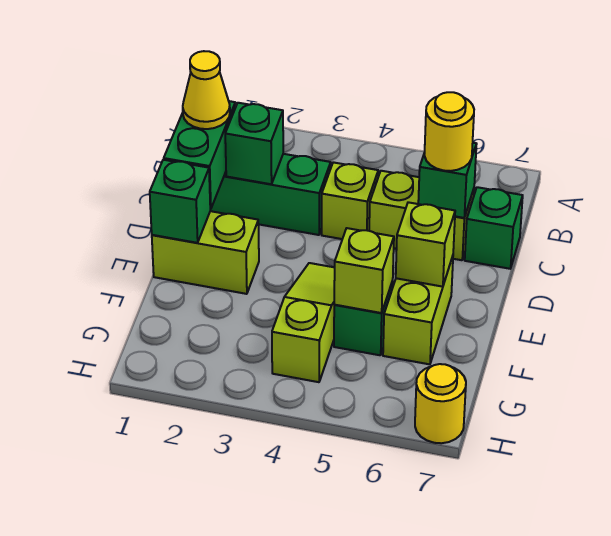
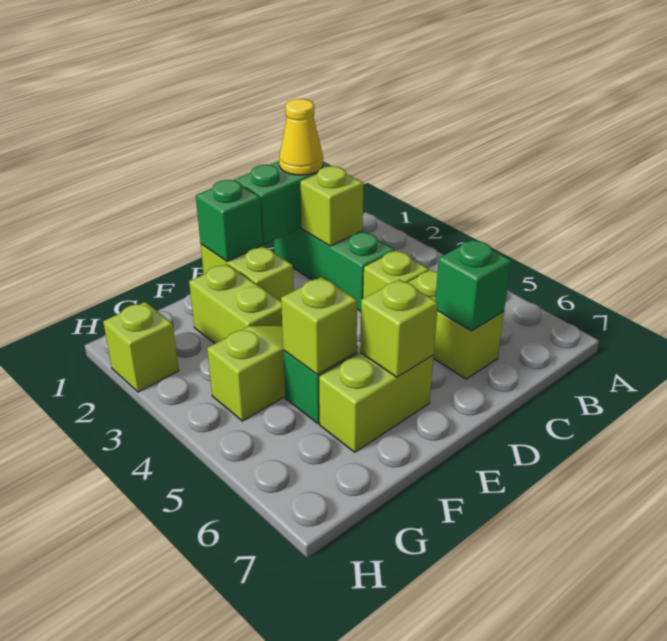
green brick C2 level 2 -> lime brick C2 level 2
yellow round brick C6 level 3 -> none
green brick C7 level 1 -> none
none -> lime brick F2:F3 level 1
none -> lime brick H2 level 1
yellow round brick H7 level 1 -> none

